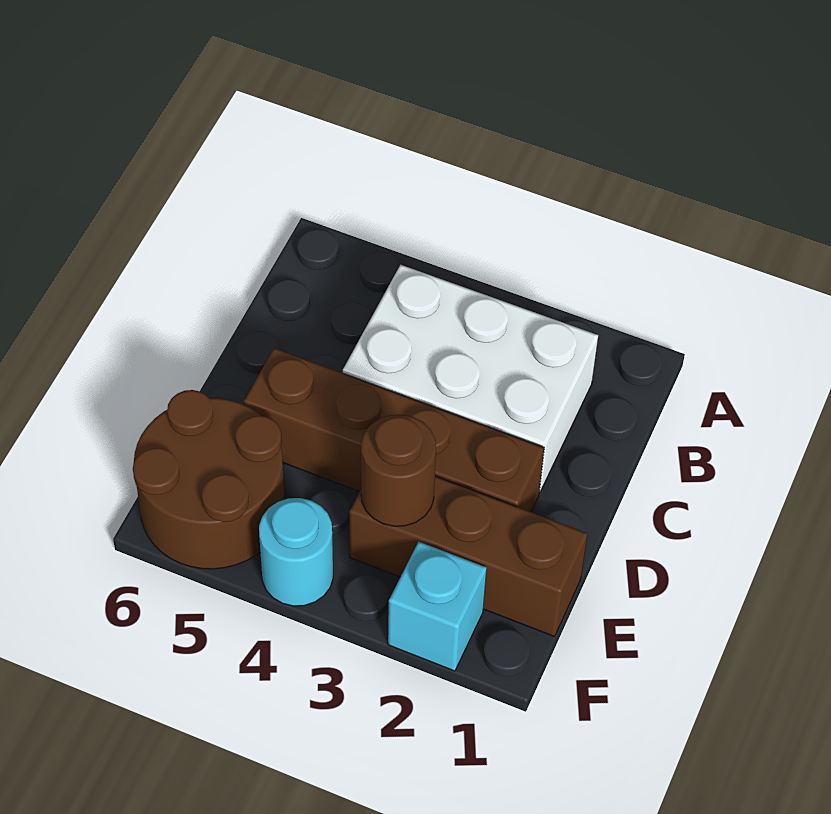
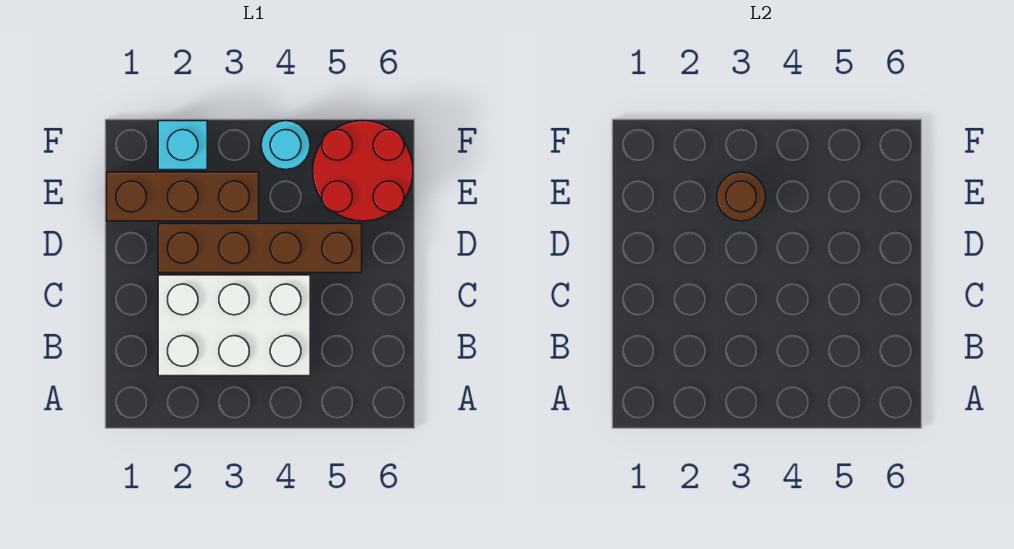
brown round brick E5:F6 level 1 -> red round brick E5:F6 level 1

